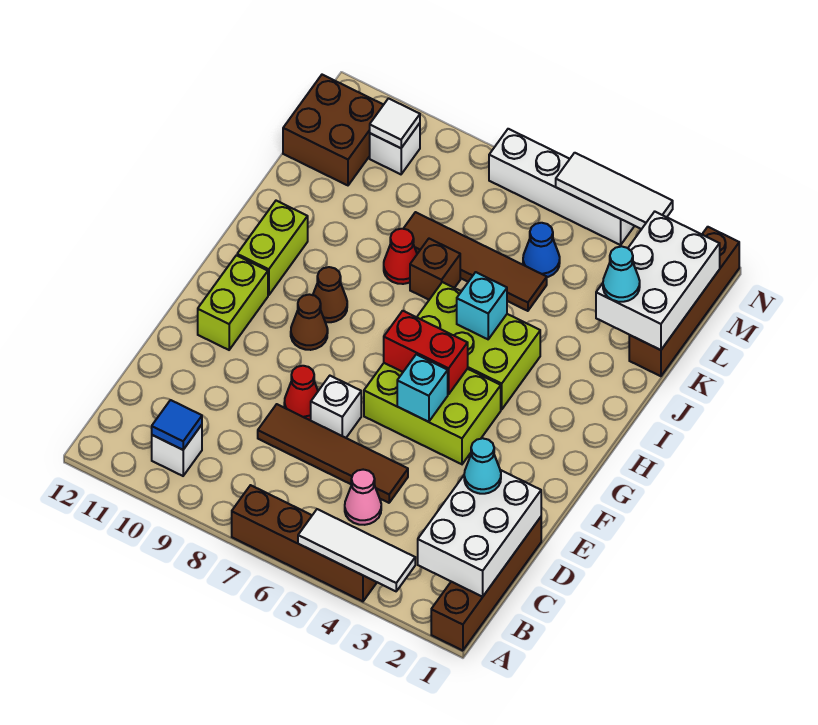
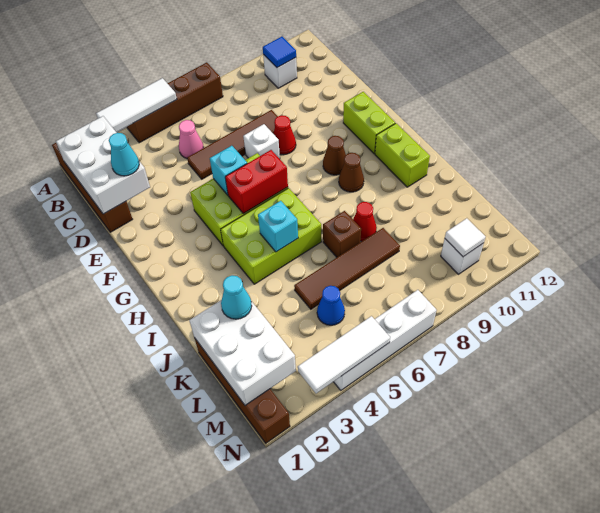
brown brick L11:M12 level 1 -> none

